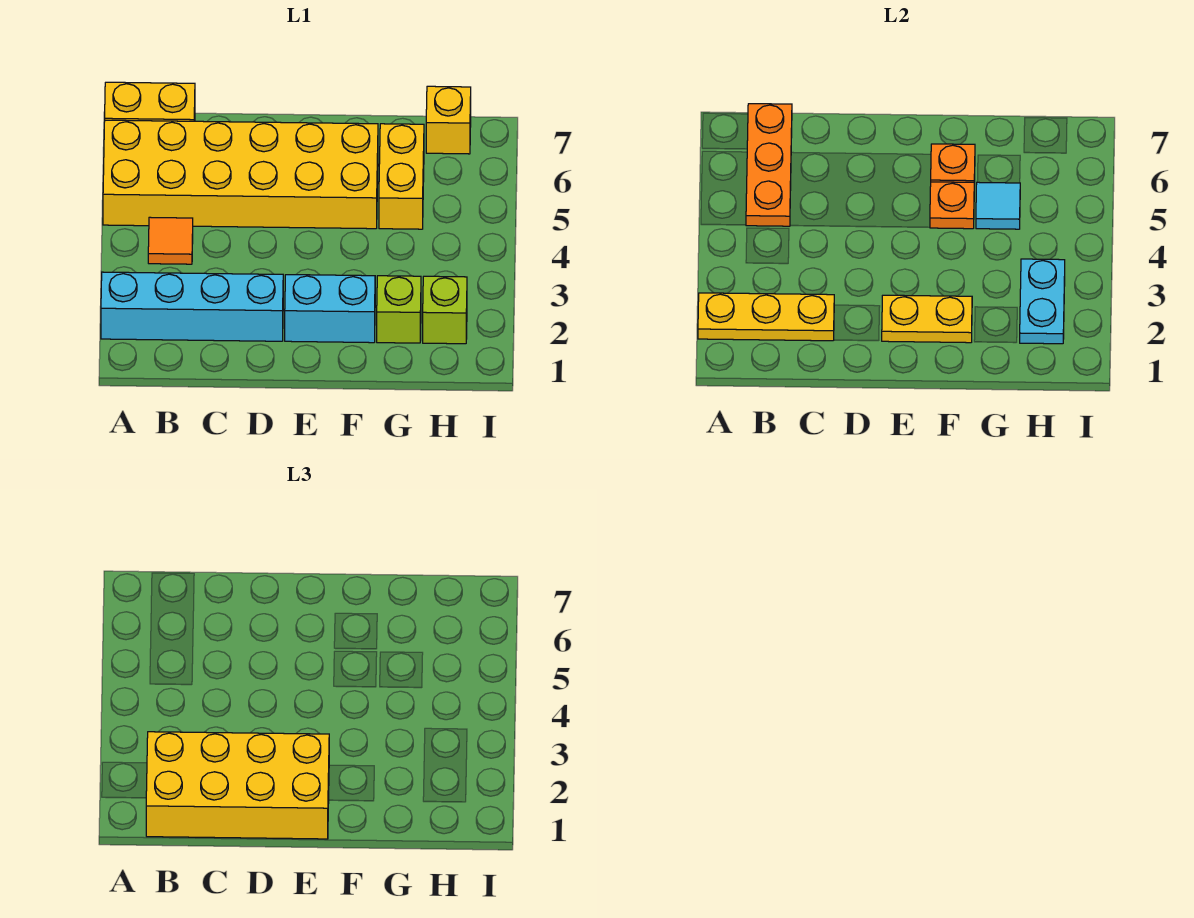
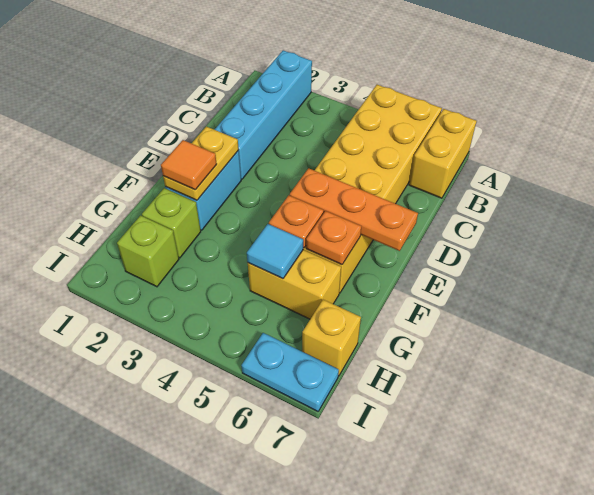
yellow plate A2:C2 level 2 -> none
yellow brick B1:E2 level 3 -> none
orange tile B4 level 1 -> orange tile F2 level 3
orange plate B5:B7 level 2 -> orange plate E5:E7 level 2
cyan plate H2:H3 level 2 -> cyan plate I6:I7 level 1

